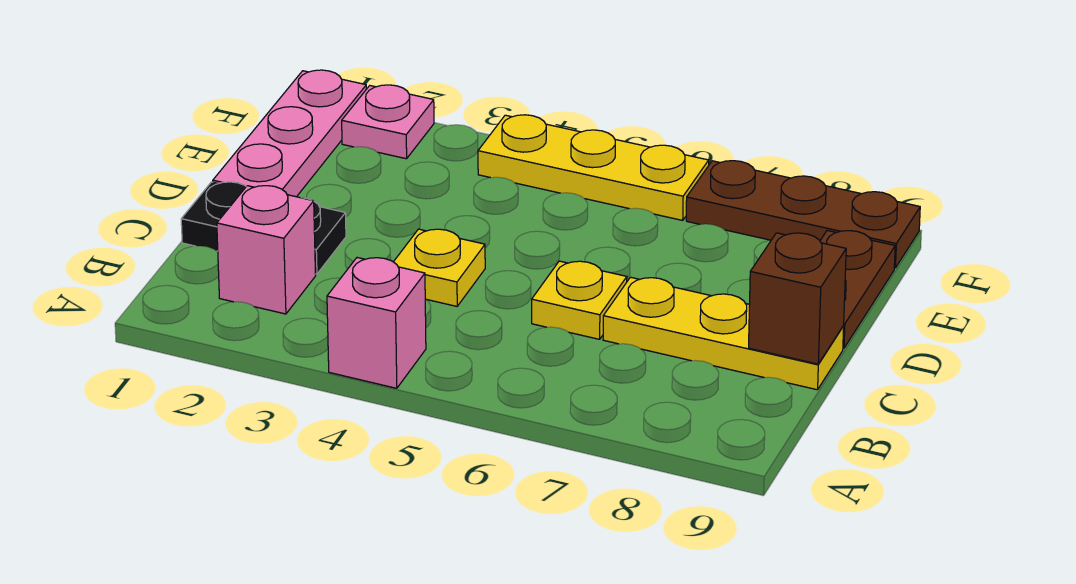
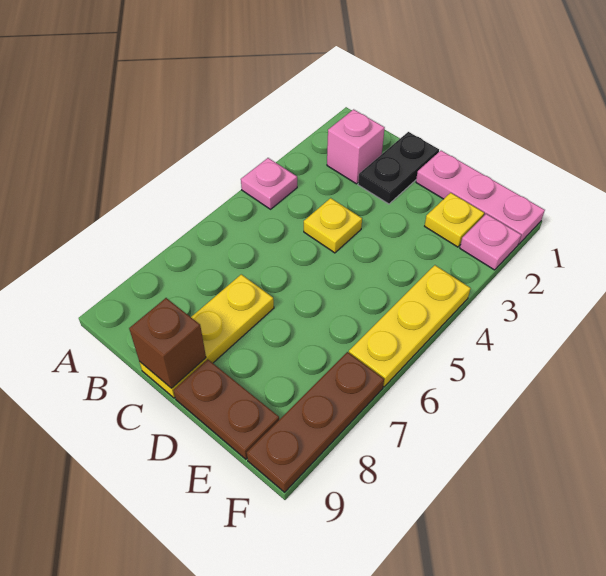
pink brick A4 level 1 -> pink plate A4 level 1
yellow plate C6 level 1 -> yellow plate E2 level 1

